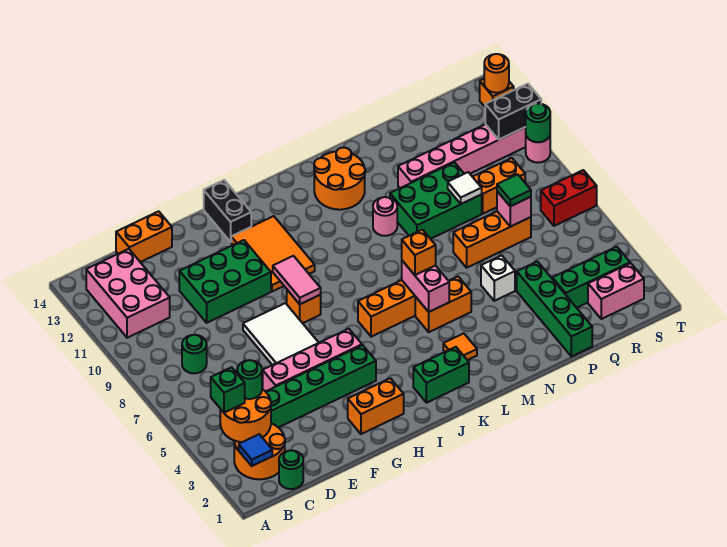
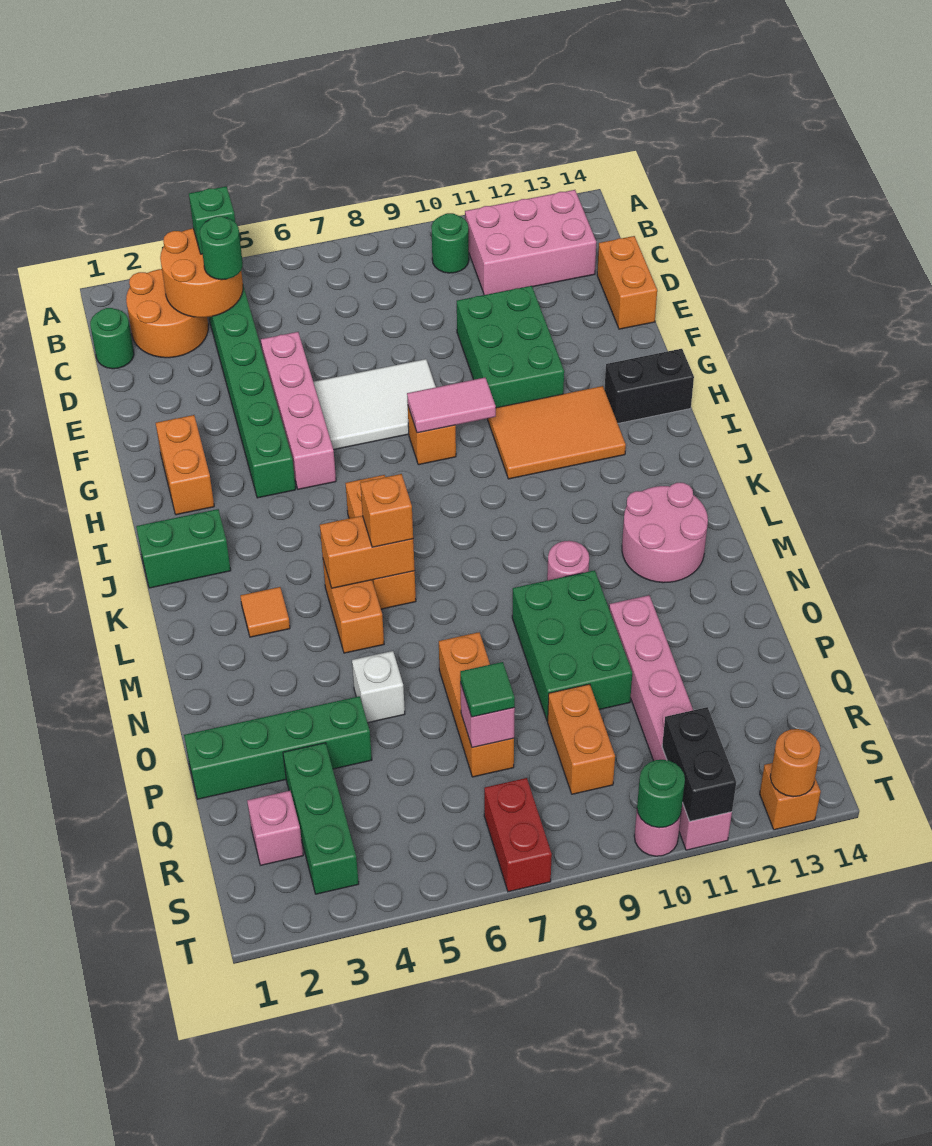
blue tile B2 level 2 -> none
green round brick C8 level 1 -> green round brick B10 level 1
green brick J2:K2 level 1 -> green brick J1:J2 level 1
pink brick L5:L6 level 2 -> orange brick L5:L6 level 2
orange round brick L12:M13 level 1 -> pink round brick L12:M13 level 1
white tile P9 level 2 -> none
pink brick R2:S2 level 1 -> pink brick R2 level 1

